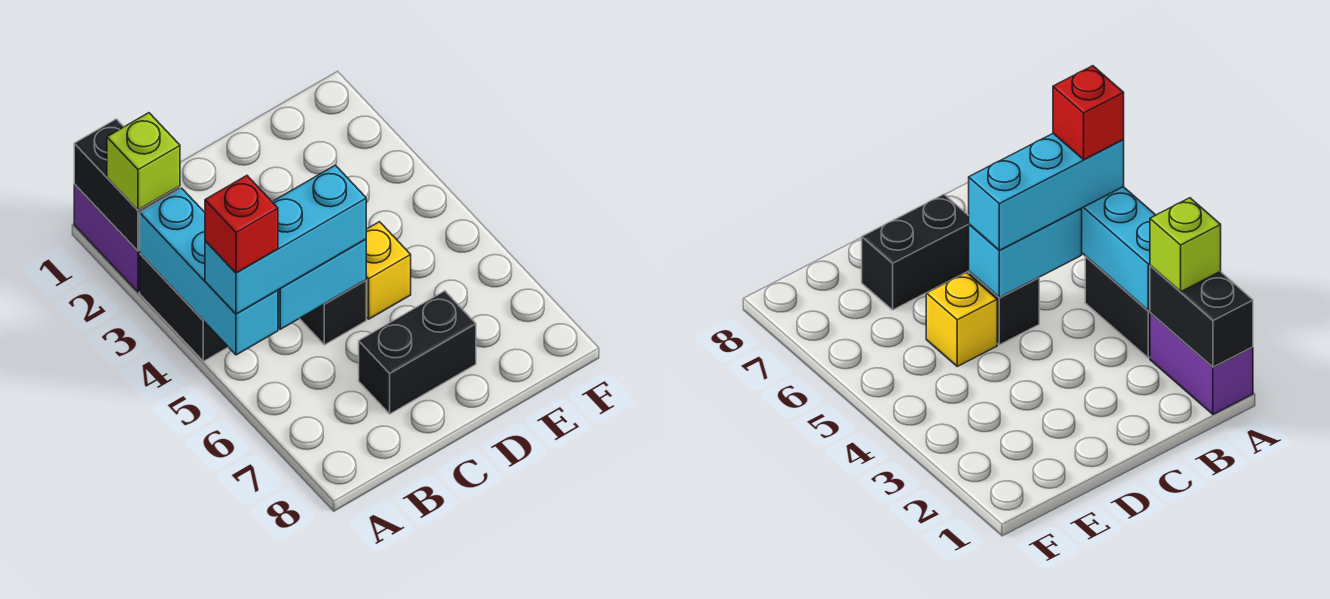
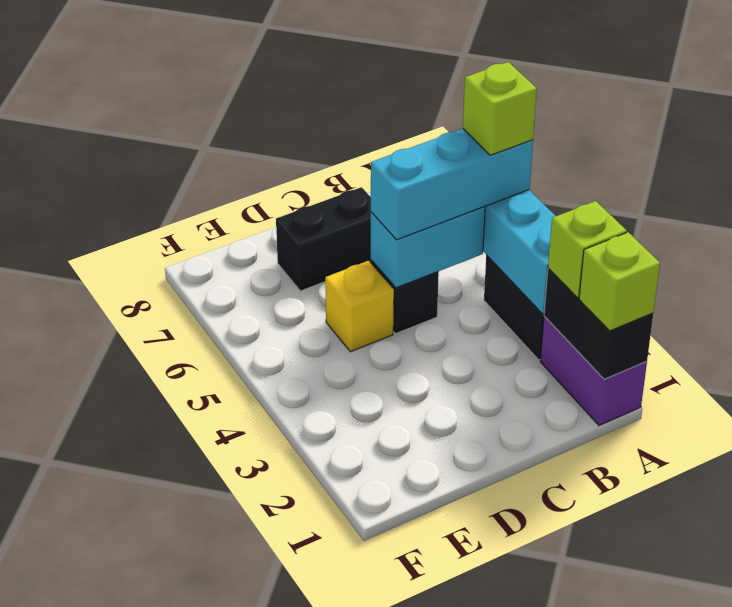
none -> lime brick A1 level 3
red brick A5 level 4 -> lime brick A5 level 4

